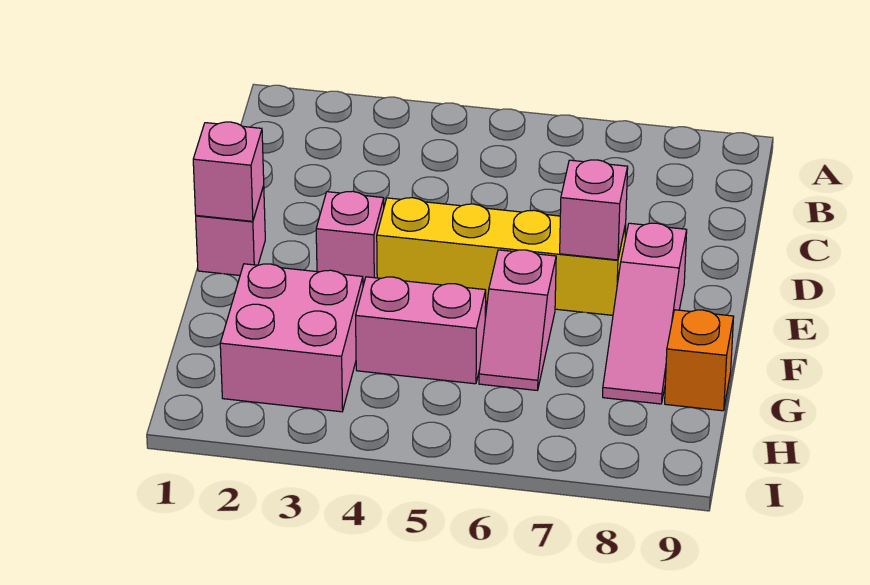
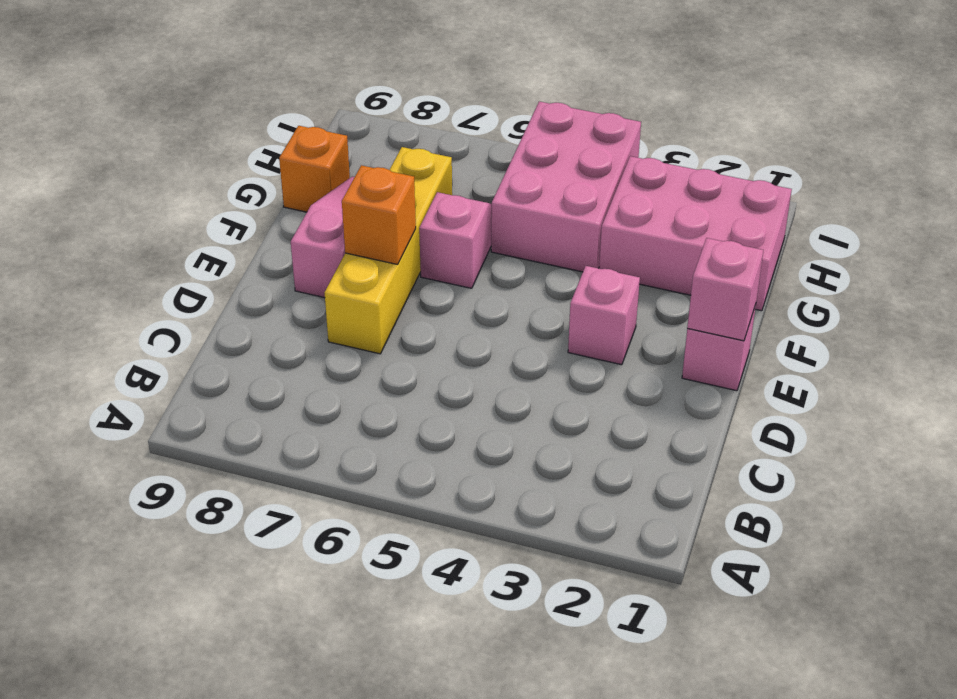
yellow brick E4:E7 level 1 -> yellow brick D7:G7 level 1
pink brick E7 level 2 -> orange brick E7 level 2
pink brick G2:H3 level 1 -> pink brick G1:H3 level 1
pink brick G4:G5 level 1 -> pink brick G4:I5 level 1

